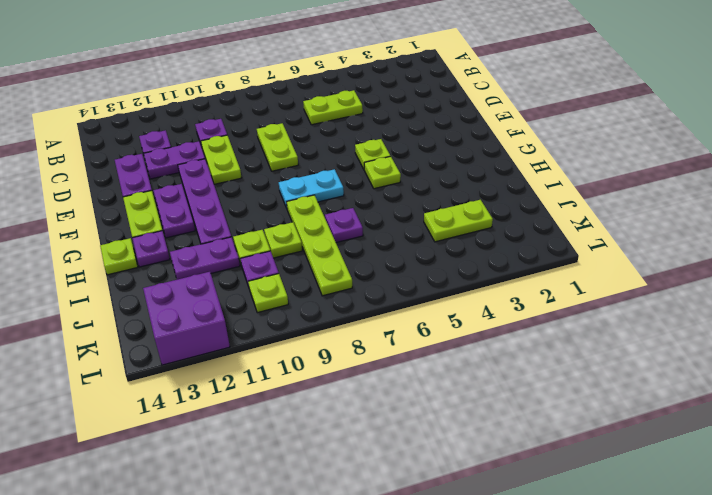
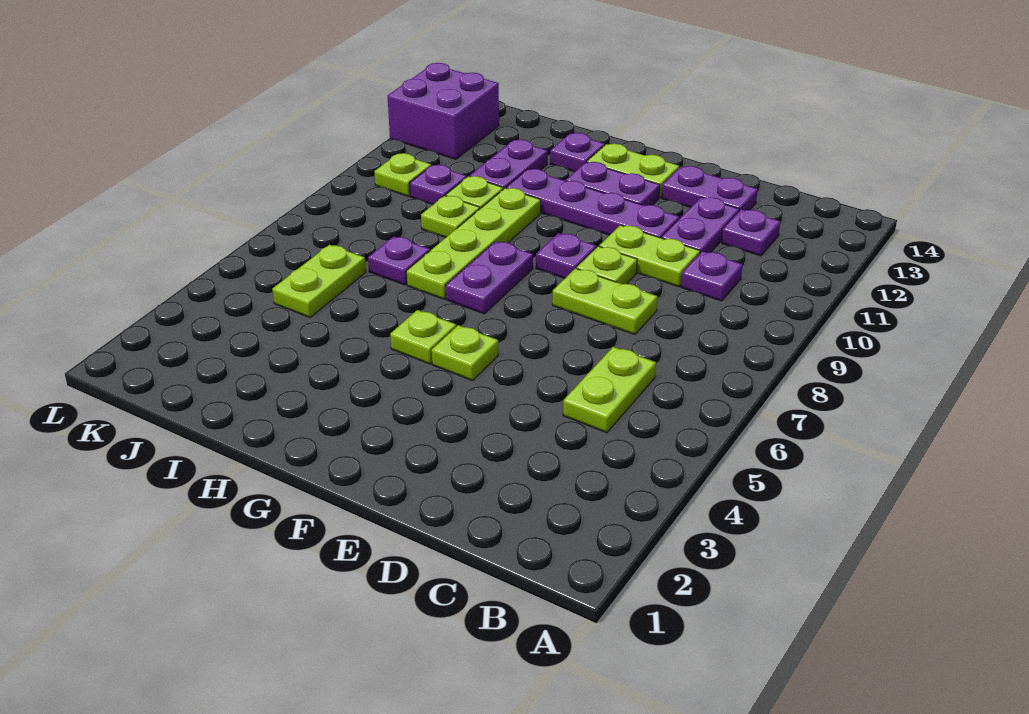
none -> purple plate F9 level 1
cyan plate G7:G8 level 1 -> purple plate G7:G8 level 1
lime plate H8:K8 level 1 -> lime plate H7:H10 level 1
lime plate H14 level 1 -> lime plate E9 level 1
lime plate J3:J4 level 1 -> lime plate J5:J6 level 1

